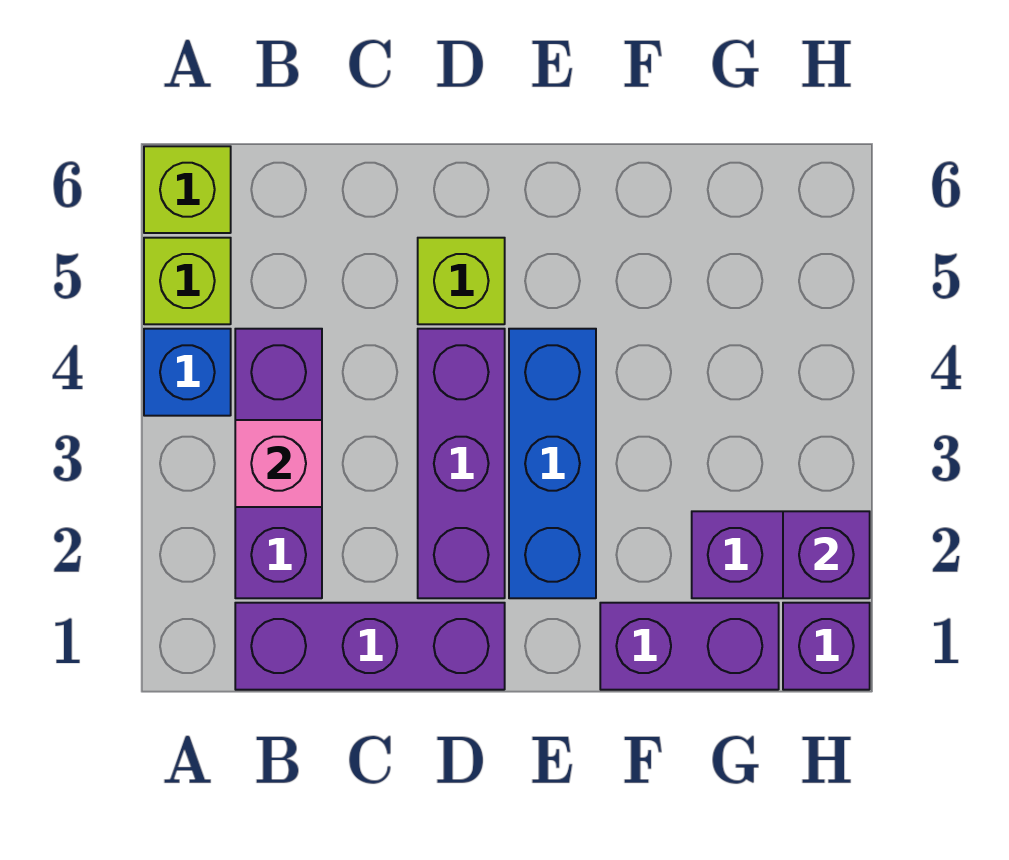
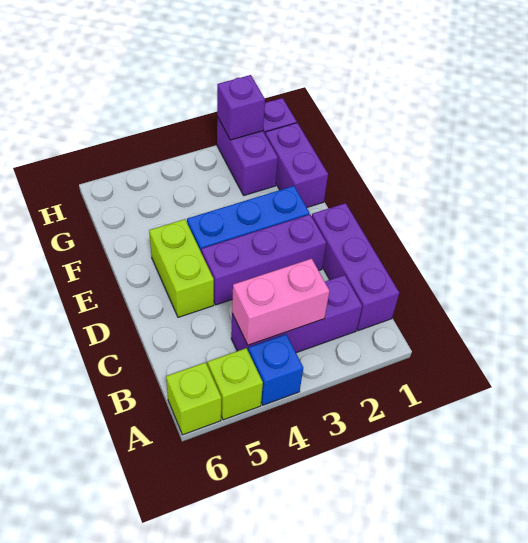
pink brick B3 level 2 -> pink brick B3:B4 level 2
lime brick D5 level 1 -> lime brick D5:E5 level 1

